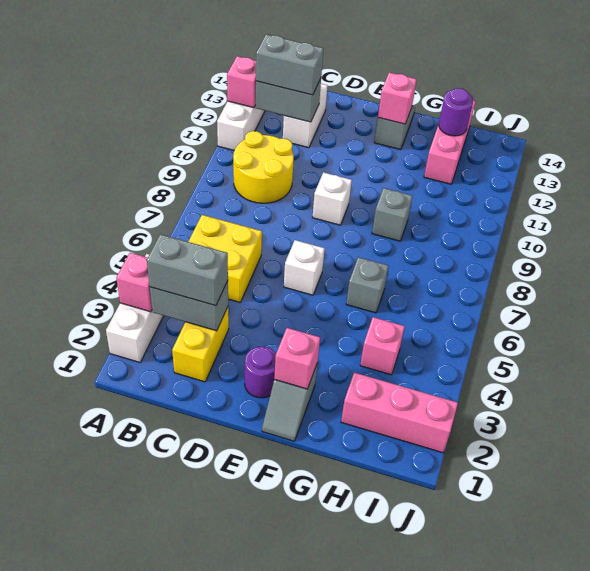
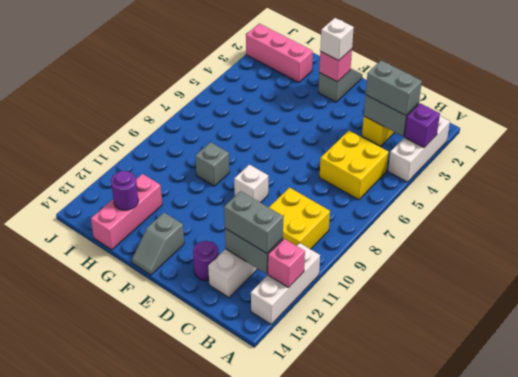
pink brick A3 level 2 -> purple brick A3 level 2
yellow round brick B9:C10 level 1 -> yellow brick B9:C10 level 1
purple round brick E2 level 1 -> purple round brick D13 level 1
white brick E6 level 1 -> white brick F2 level 3
pink brick F13 level 2 -> none
grey brick G6 level 1 -> none
pink brick H4 level 1 -> none

